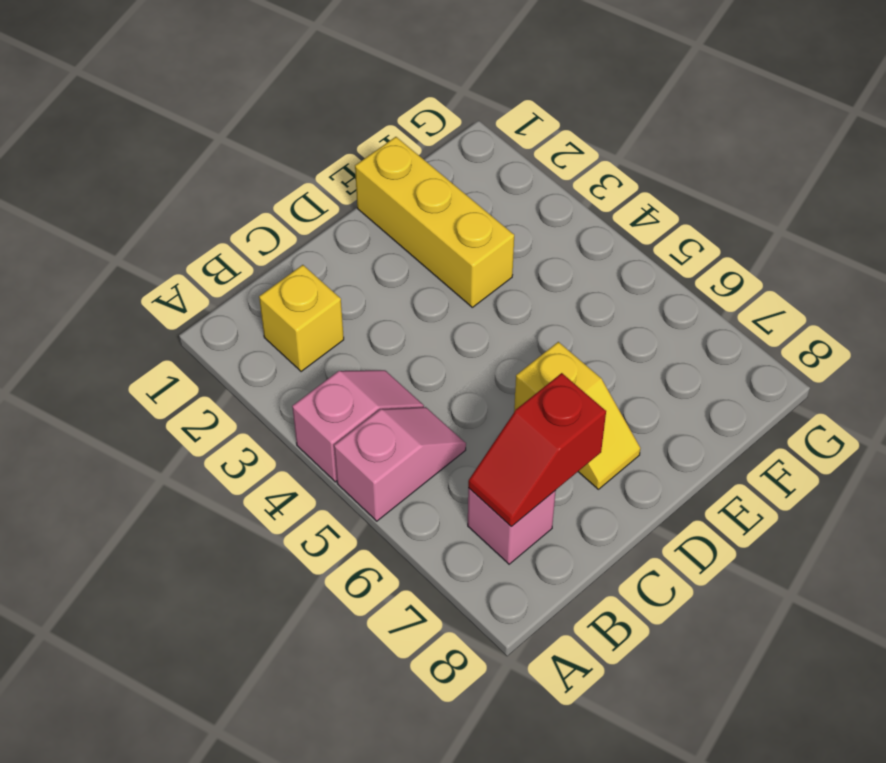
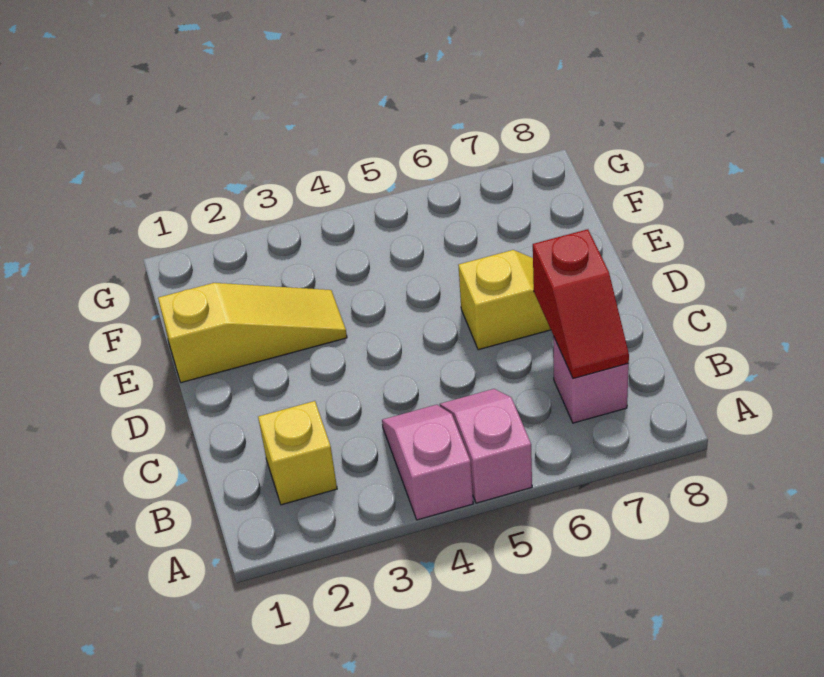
yellow brick E1:E3 level 1 -> yellow slope E1:E3 level 1 top 1

